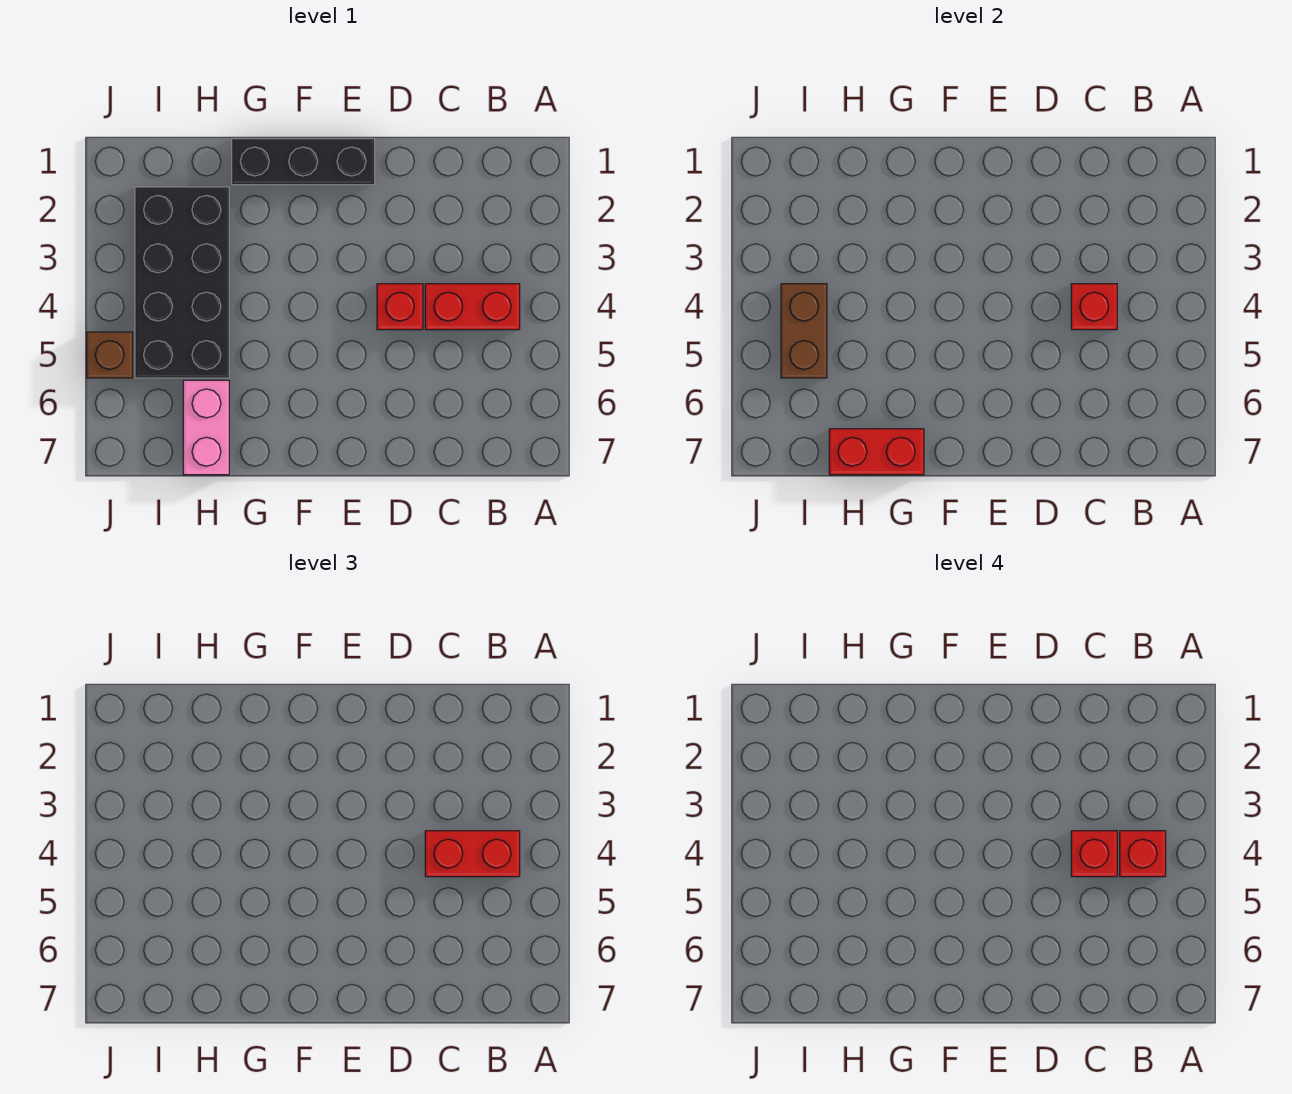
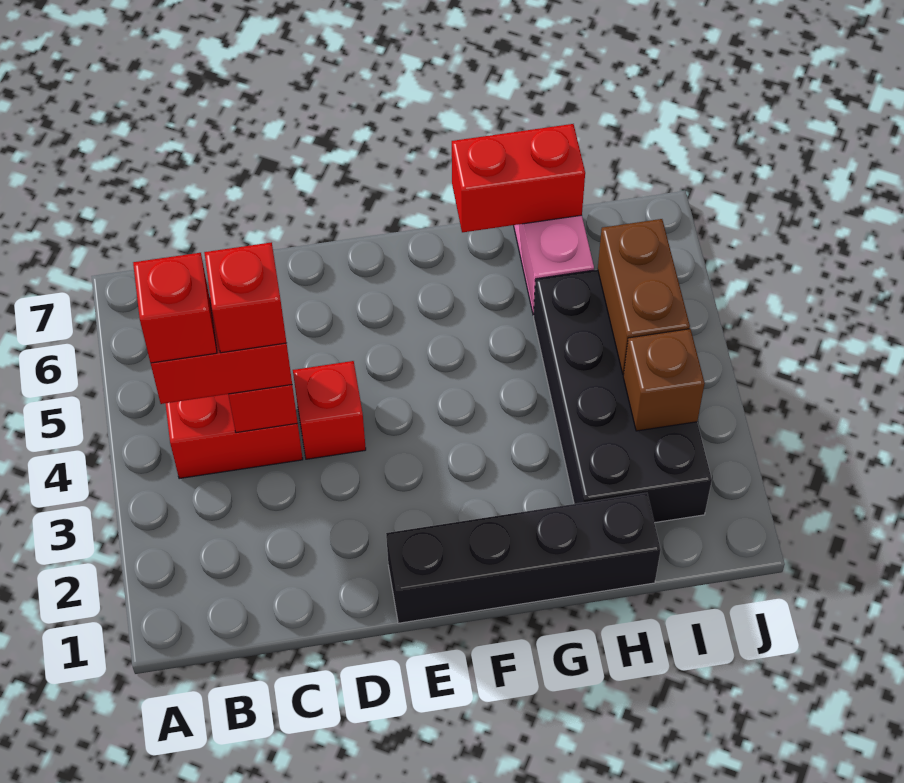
black brick E1:G1 level 1 -> black brick E1:H1 level 1
brown brick J5 level 1 -> brown brick I3 level 2

